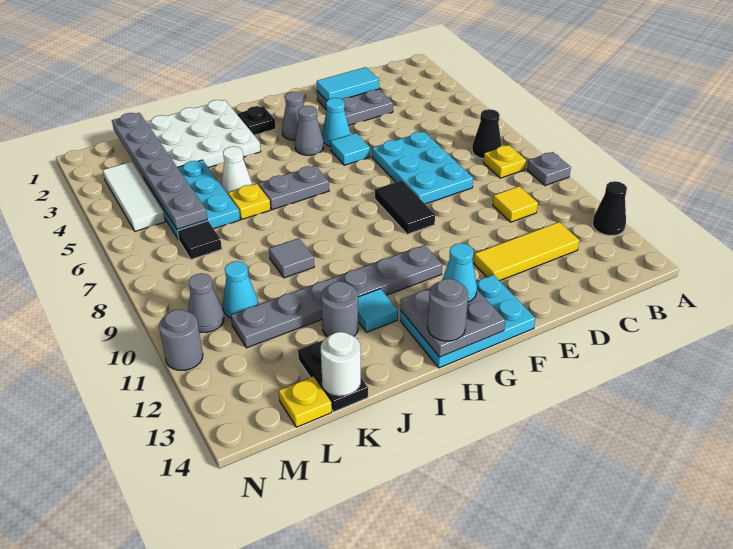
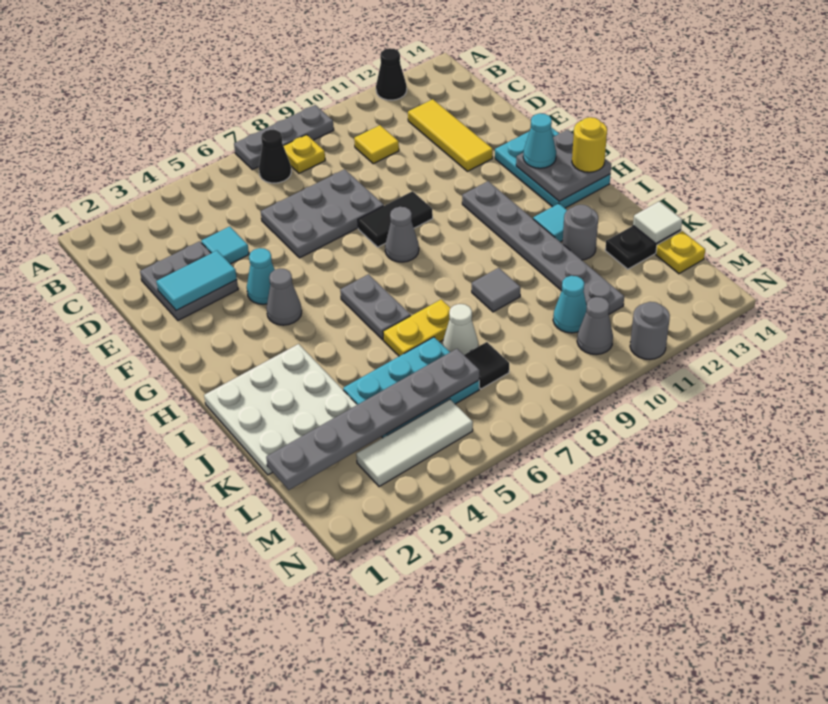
grey plate A9 level 1 -> grey plate A7:A9 level 1
cyan tile D2:E2 level 2 -> cyan tile E2:E3 level 2
cyan plate D6:E8 level 1 -> grey plate D6:E8 level 1
cyan tile F5 level 1 -> cyan tile D4 level 1
grey cone G3 level 1 -> grey cone G8 level 1
black plate H2 level 1 -> none
grey round brick H14 level 3 -> yellow round brick H14 level 3
white cone J5 level 1 -> white cone K7 level 1
yellow plate J6 level 1 -> yellow plate J6:J7 level 1
white round brick K14 level 2 -> white tile K14 level 2

